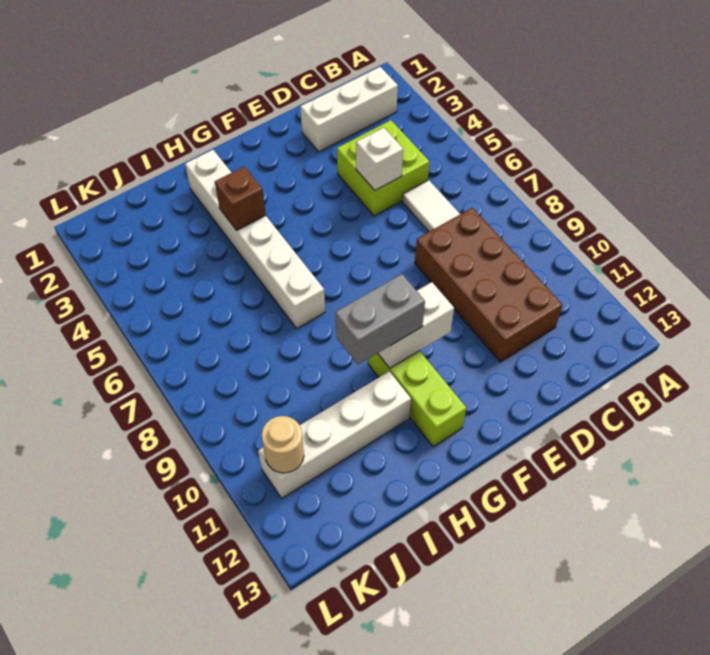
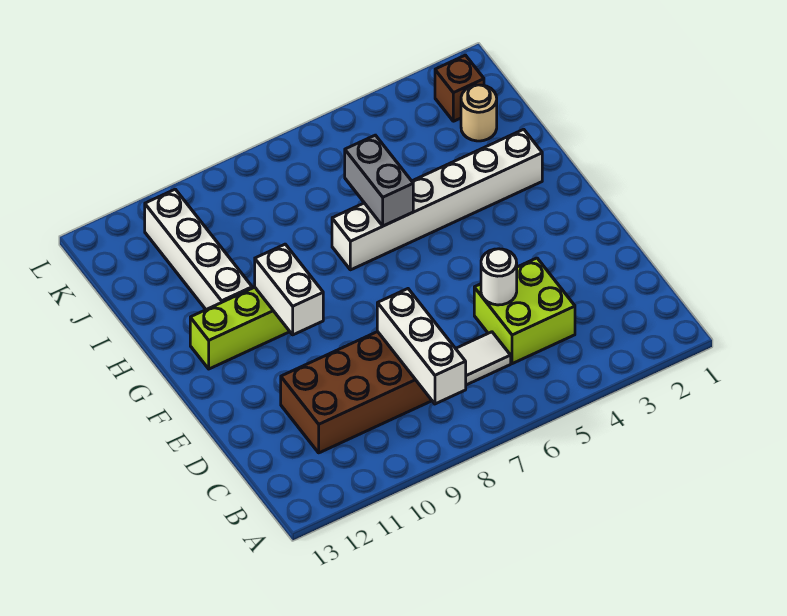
white brick B2:D2 level 1 -> white brick B8:D8 level 2
white brick D5 level 2 -> white round brick D5 level 2
grey brick G10:H10 level 3 -> grey brick H6:I6 level 2
brown brick H4 level 2 -> brown brick K2 level 1
tan round brick K11 level 2 -> tan round brick J2 level 1

